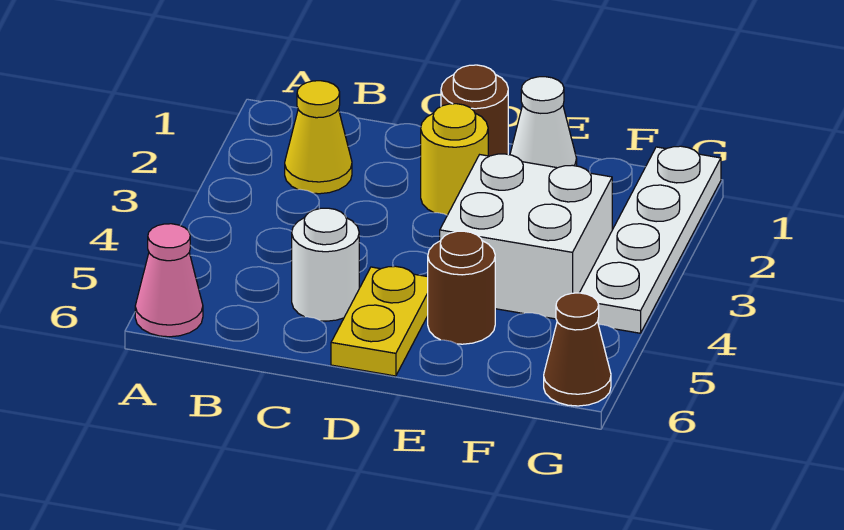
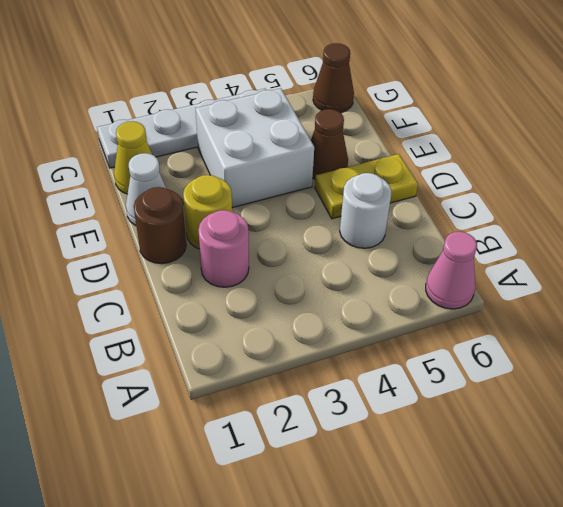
yellow cone B2 level 1 -> yellow cone F1 level 1
none -> pink round brick C2 level 1
brown round brick E5 level 1 -> brown cone E5 level 1

